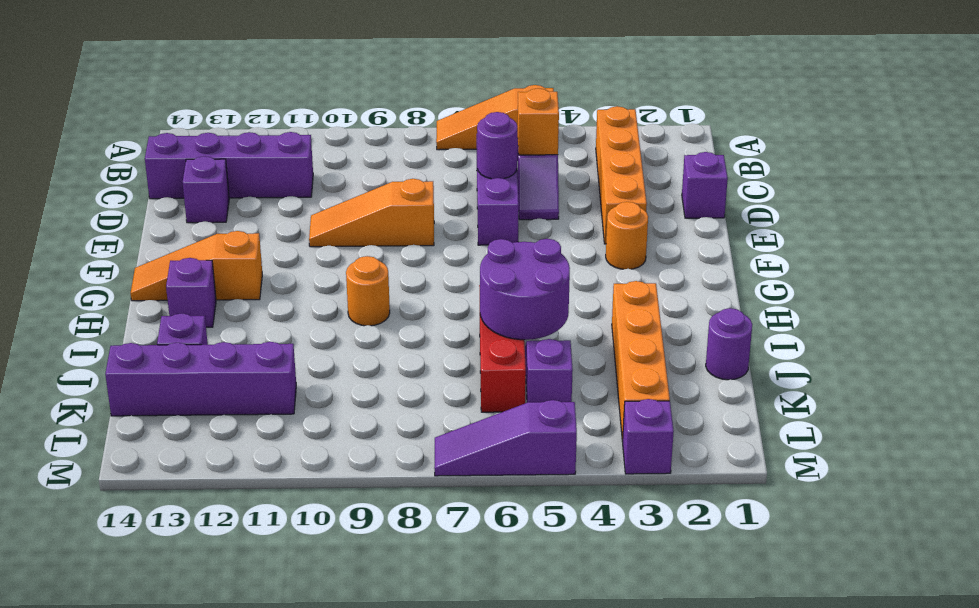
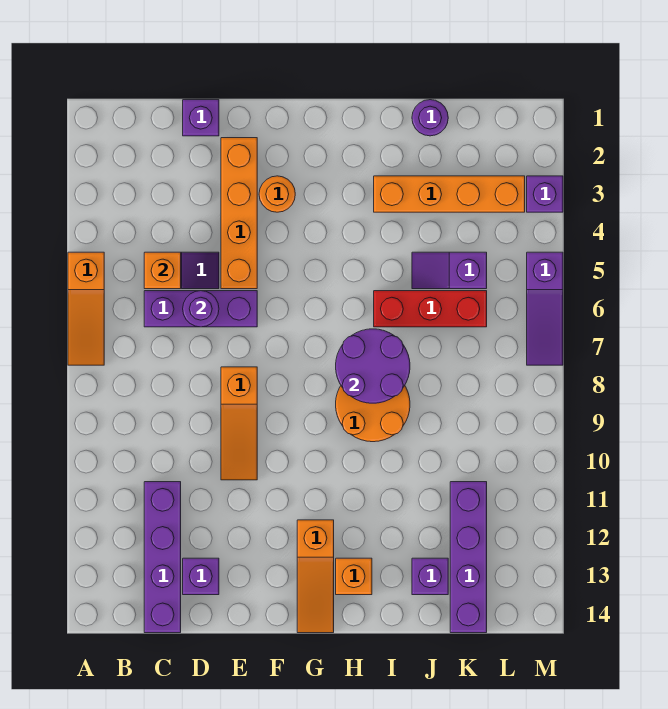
orange brick B3:E3 level 1 -> orange brick E2:E5 level 1
orange round brick H9 level 1 -> orange round brick H8:I9 level 1
purple brick H13 level 1 -> orange brick H13 level 1
purple round brick I5:J6 level 2 -> purple round brick H7:I8 level 2

